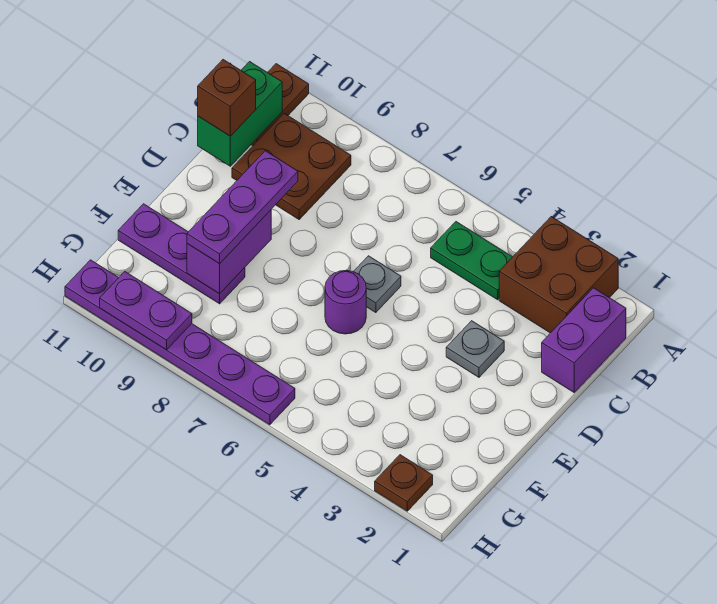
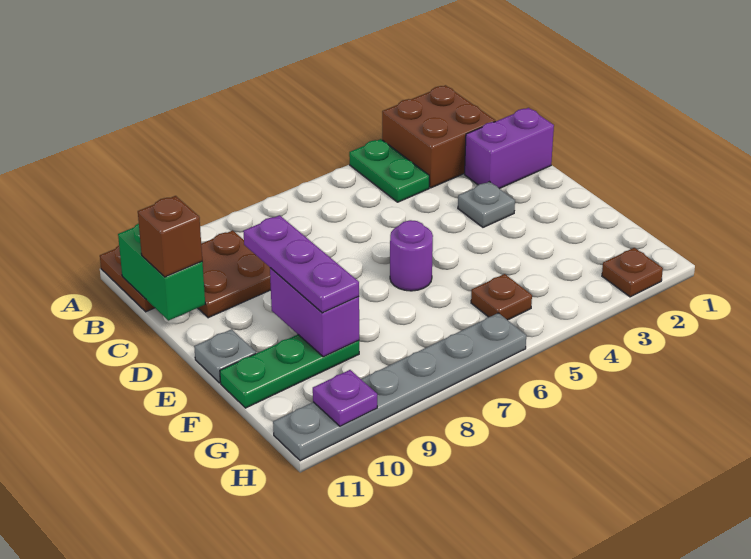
purple brick B1:C1 level 1 -> purple brick C1:C2 level 1
green plate B4:B5 level 1 -> green plate A4:B4 level 1
grey plate D6 level 1 -> grey plate E11 level 1
purple plate F9:F11 level 1 -> green plate F9:F11 level 1
none -> brown plate G5 level 1
purple plate H6:H11 level 1 -> grey plate H6:H11 level 1
purple plate H9:H10 level 2 -> purple plate H10 level 2

